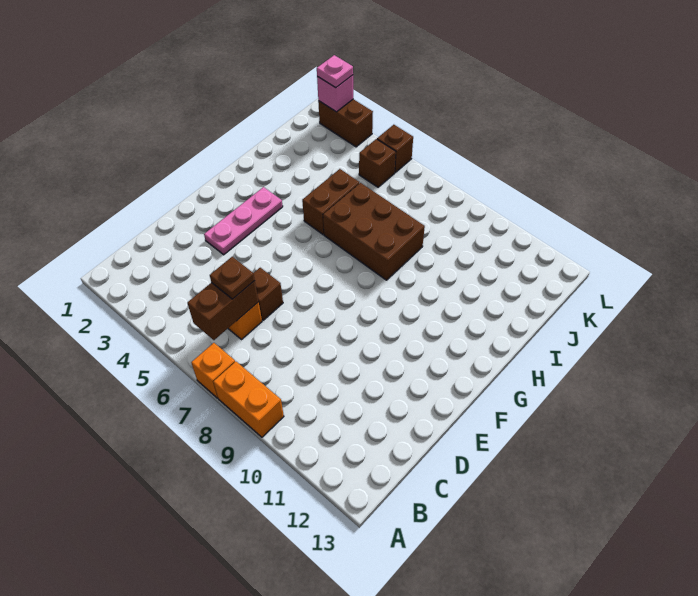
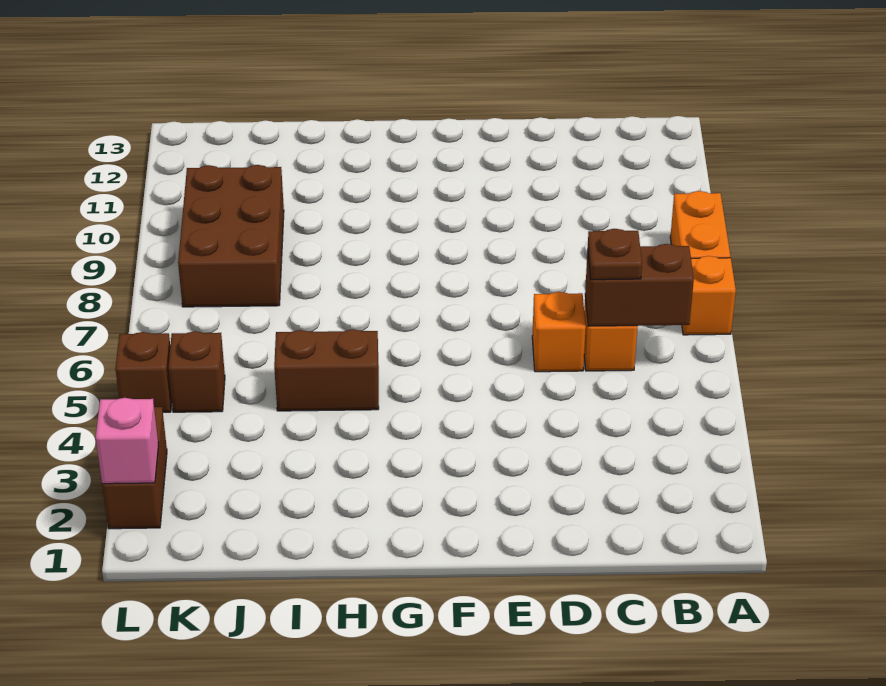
brown brick D6 level 1 -> orange brick D6 level 1
pink plate E3:G3 level 1 -> none
brown brick H6:I8 level 1 -> brown brick J8:K10 level 1
pink plate L2 level 3 -> none

